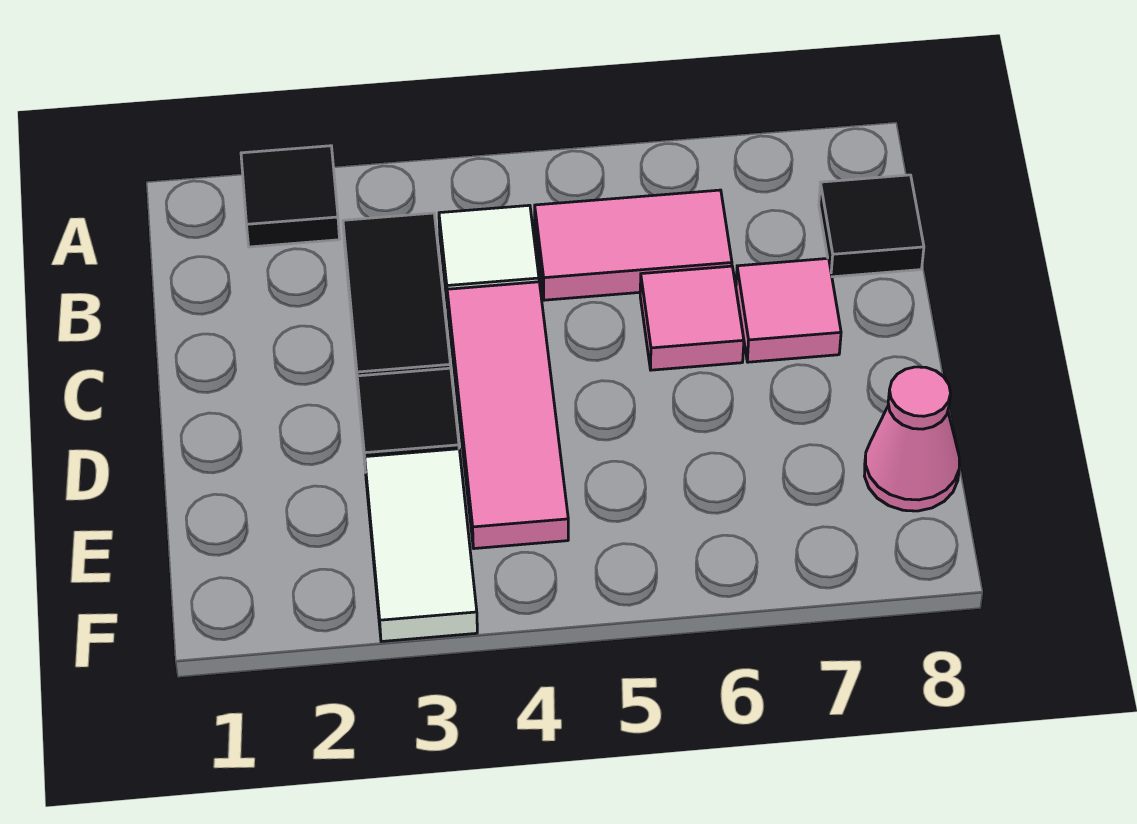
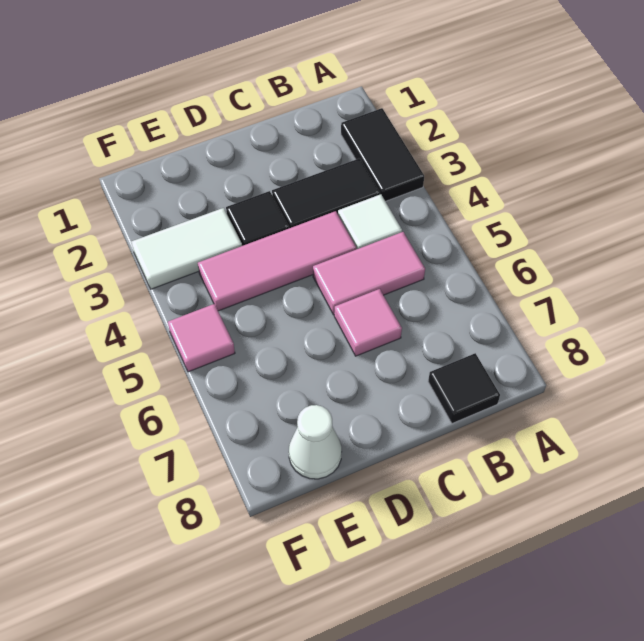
black tile A2 level 1 -> black tile A2:A3 level 1
pink tile B5:B6 level 1 -> pink tile B5:C5 level 1
pink tile C7 level 1 -> pink tile F5 level 1
pink cone E8 level 1 -> white cone E8 level 1

